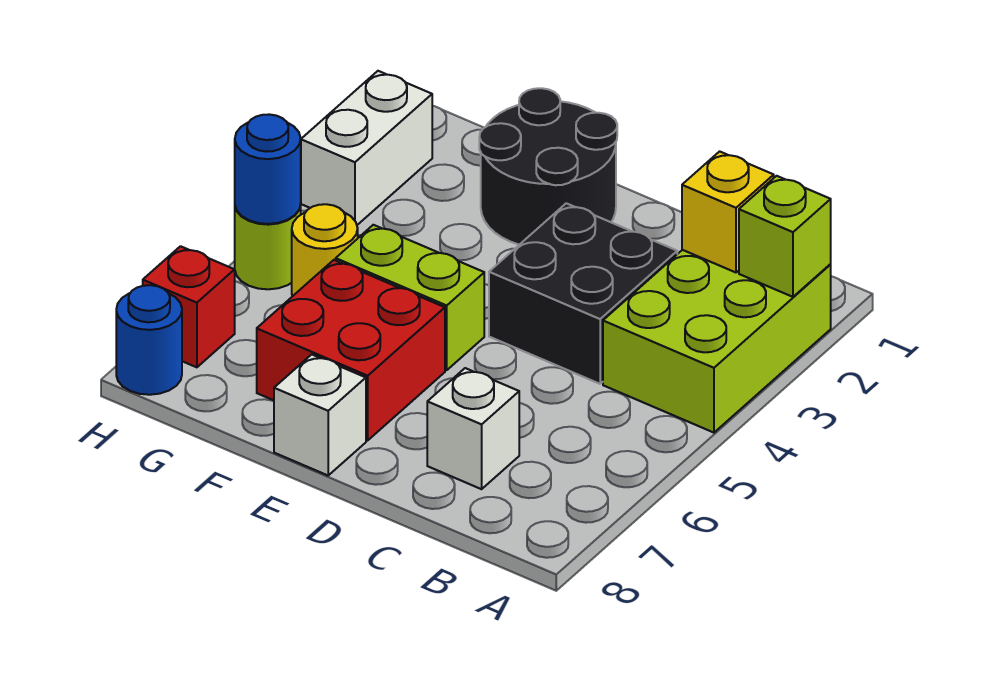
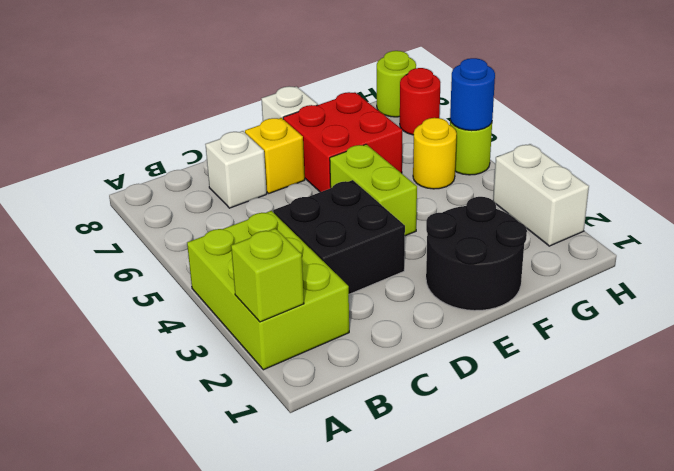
yellow brick B2 level 2 -> yellow brick D7 level 1
lime brick E5:F5 level 1 -> lime brick E4:E5 level 1
red brick H7 level 1 -> red round brick H7 level 1
blue round brick H8 level 1 -> lime round brick H8 level 1

